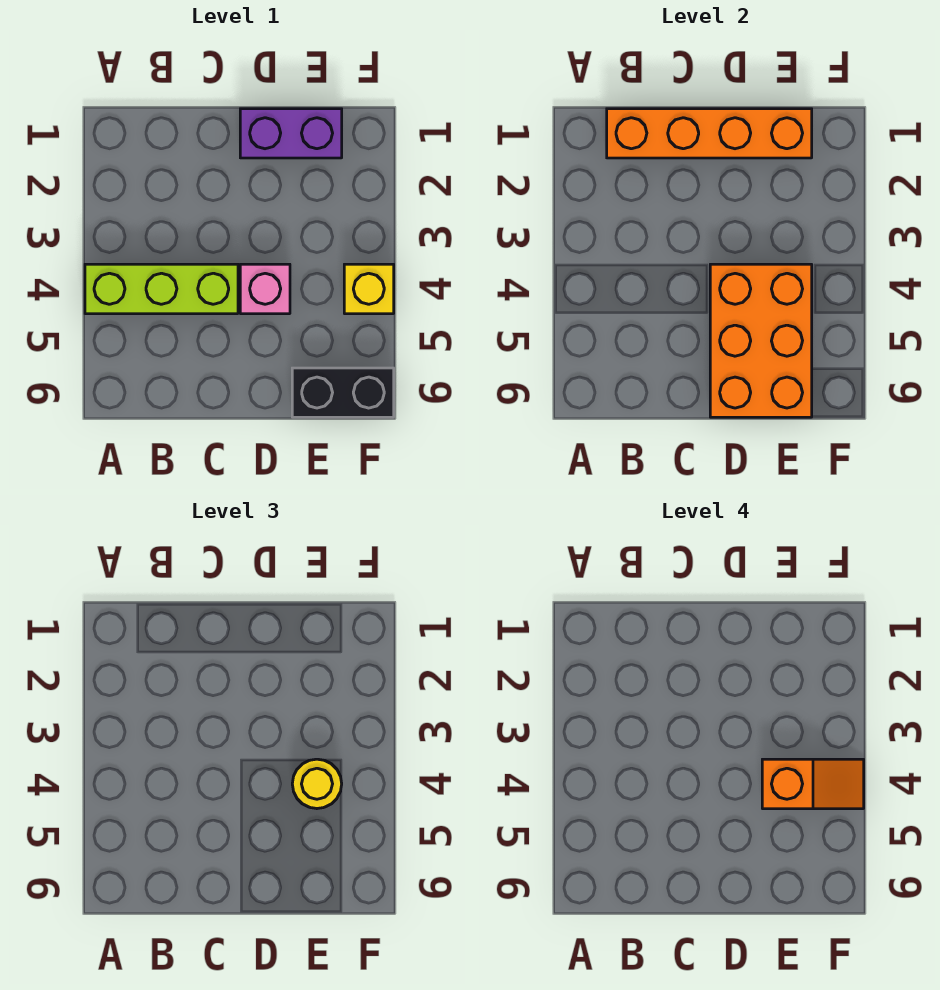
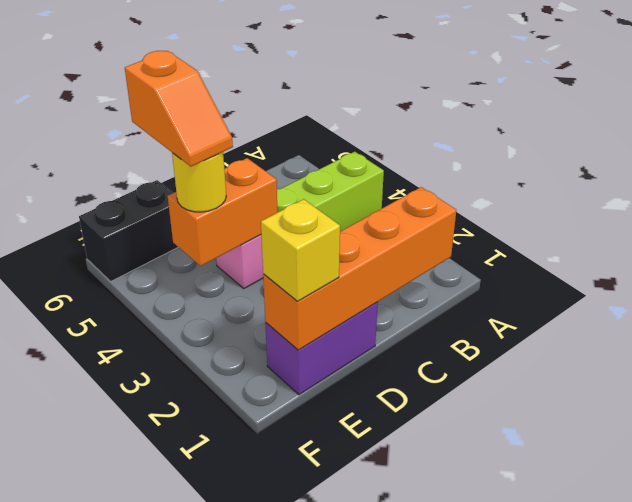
orange brick D4:E6 level 2 -> orange brick D4:E4 level 2
orange slope E4:F4 level 4 top E -> orange slope E4:E5 level 4 top 5
yellow brick F4 level 1 -> yellow brick E1 level 3

